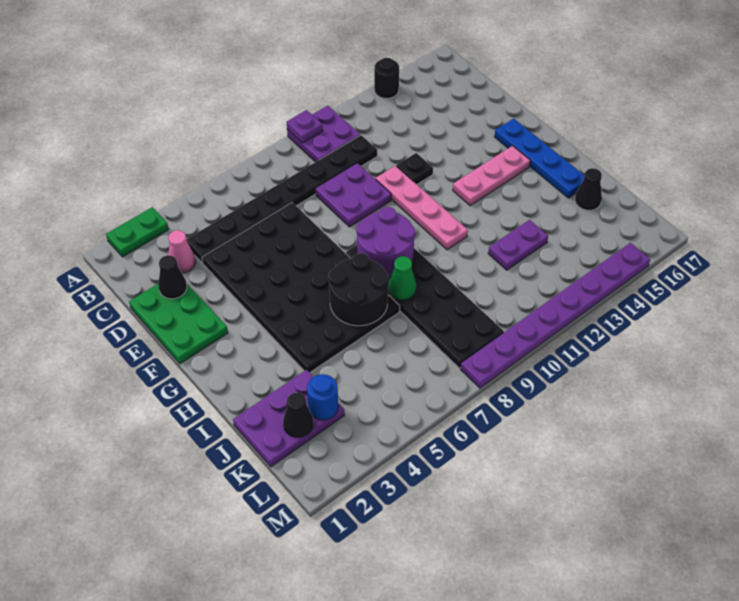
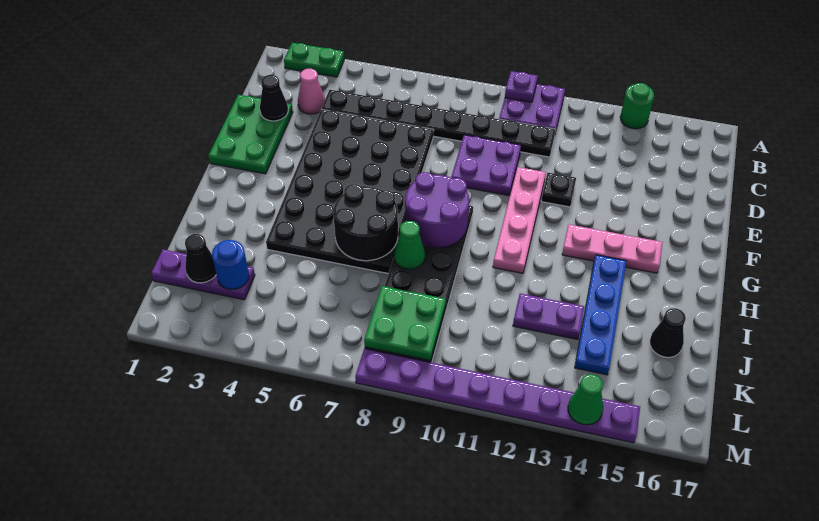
black round brick A14 level 1 -> green round brick A14 level 1
blue plate F16:I16 level 1 -> blue plate H14:K14 level 1
purple plate J1:K3 level 1 -> purple plate K1:K3 level 1
none -> green plate K8:L9 level 2
none -> green cone M14 level 2

